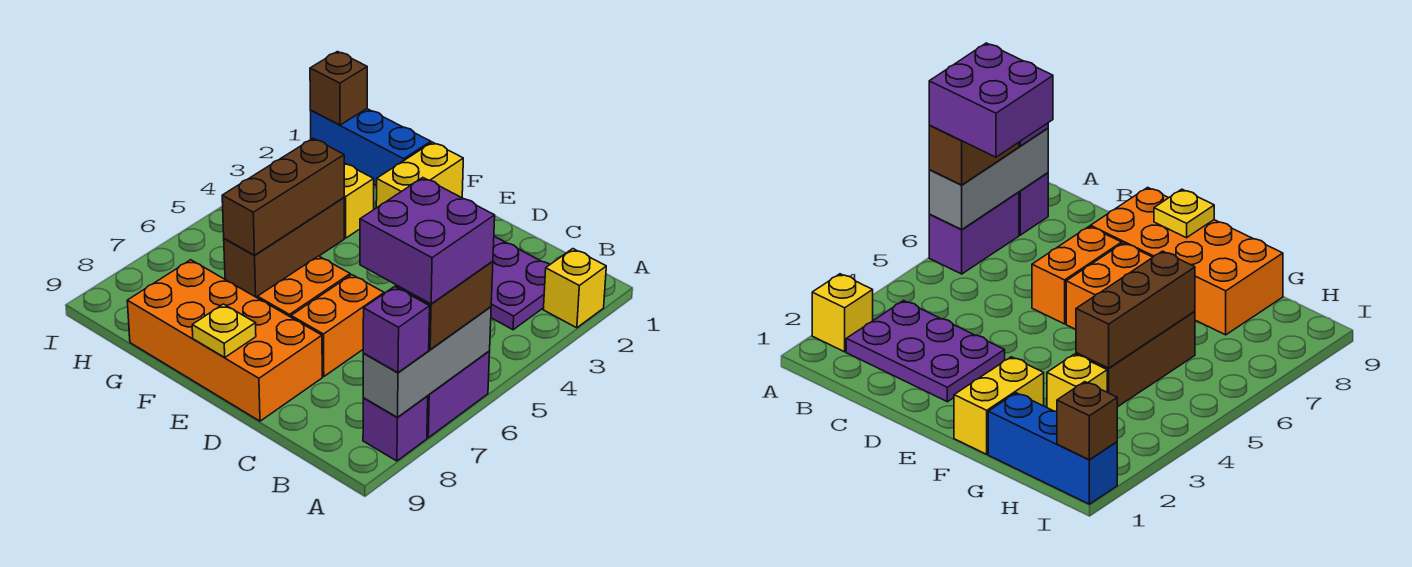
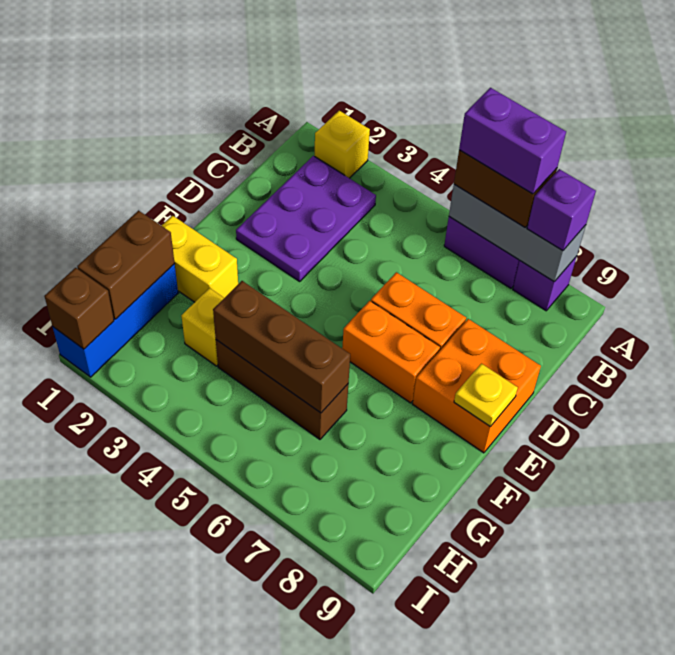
purple brick A6:B7 level 4 -> purple brick A6:A7 level 4
orange brick D8:G9 level 1 -> orange brick D8:E9 level 1
none -> brown brick G1:H1 level 2

